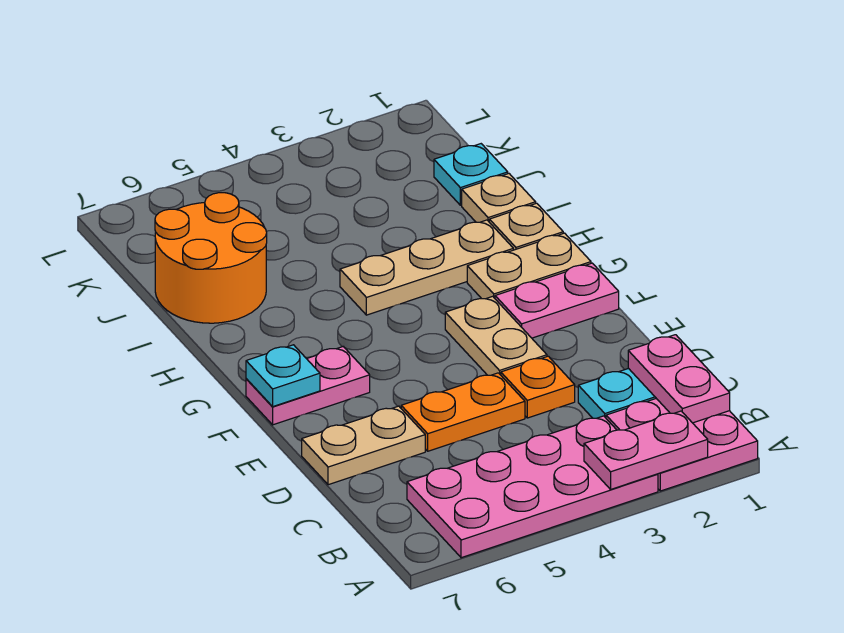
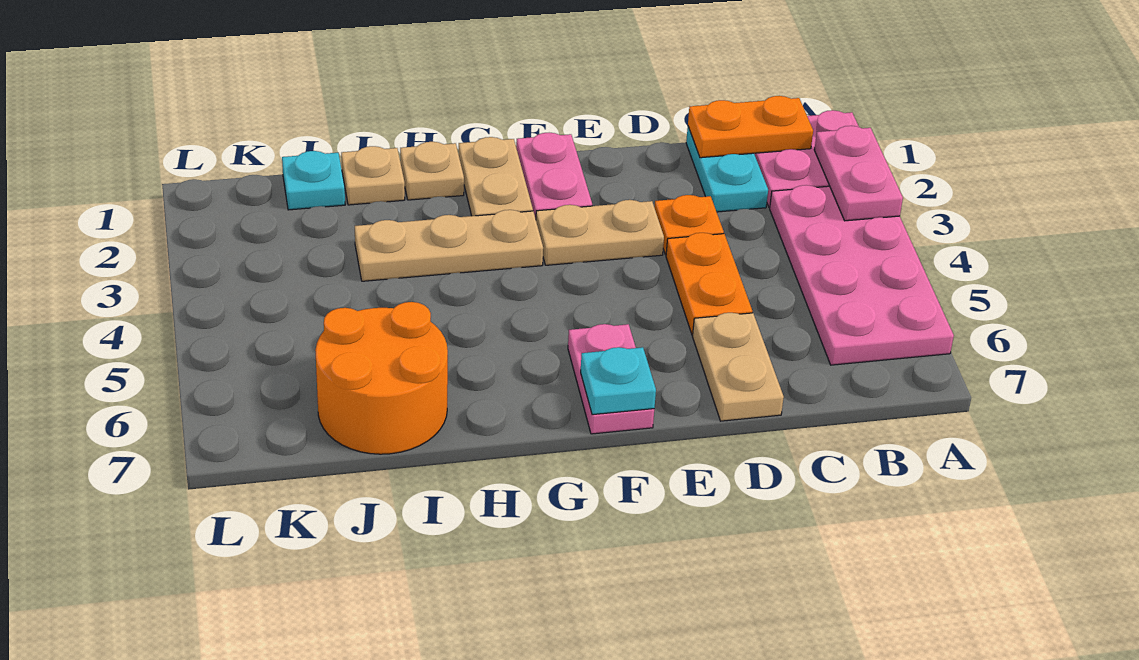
pink plate B1:C1 level 2 -> orange plate B1:C1 level 2
tan plate H2:H4 level 1 -> tan plate G3:I3 level 1

